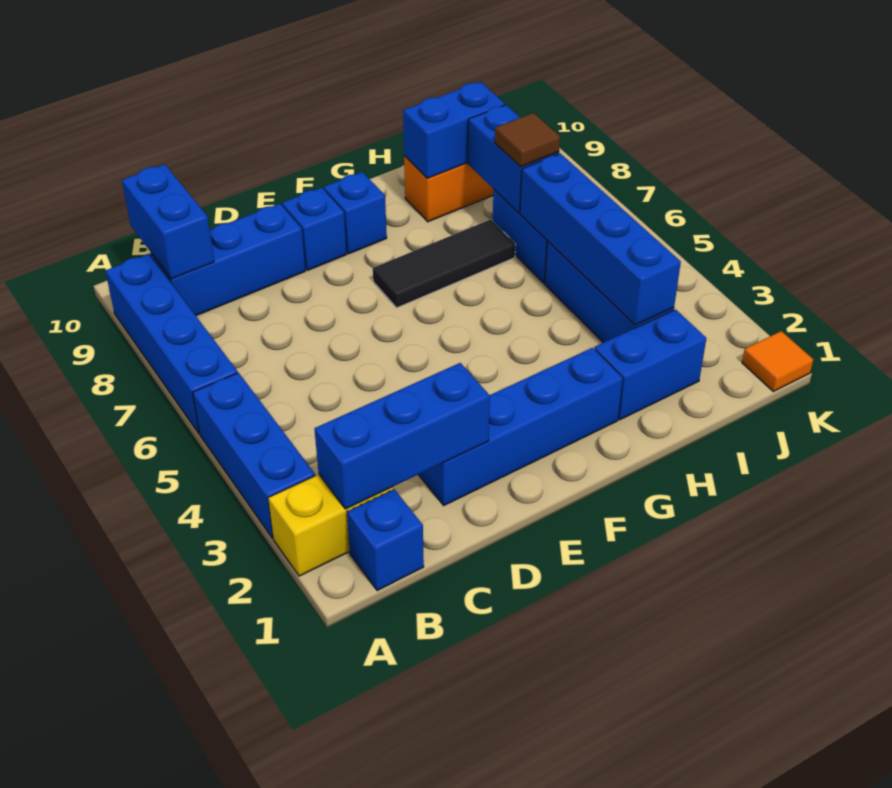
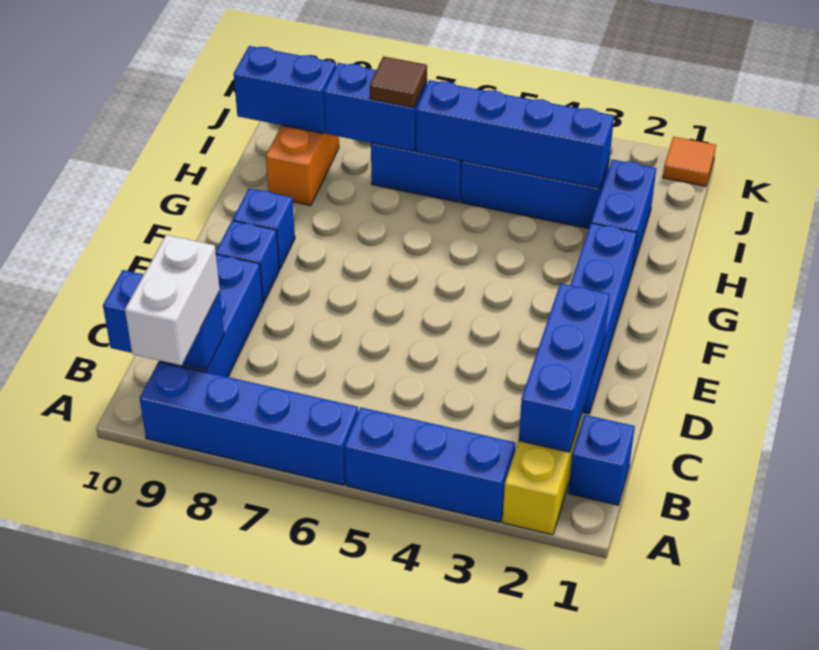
none -> white brick A9:B9 level 3
black tile F7:H7 level 1 -> none
blue brick H9:I9 level 2 -> blue brick I9:I10 level 2

